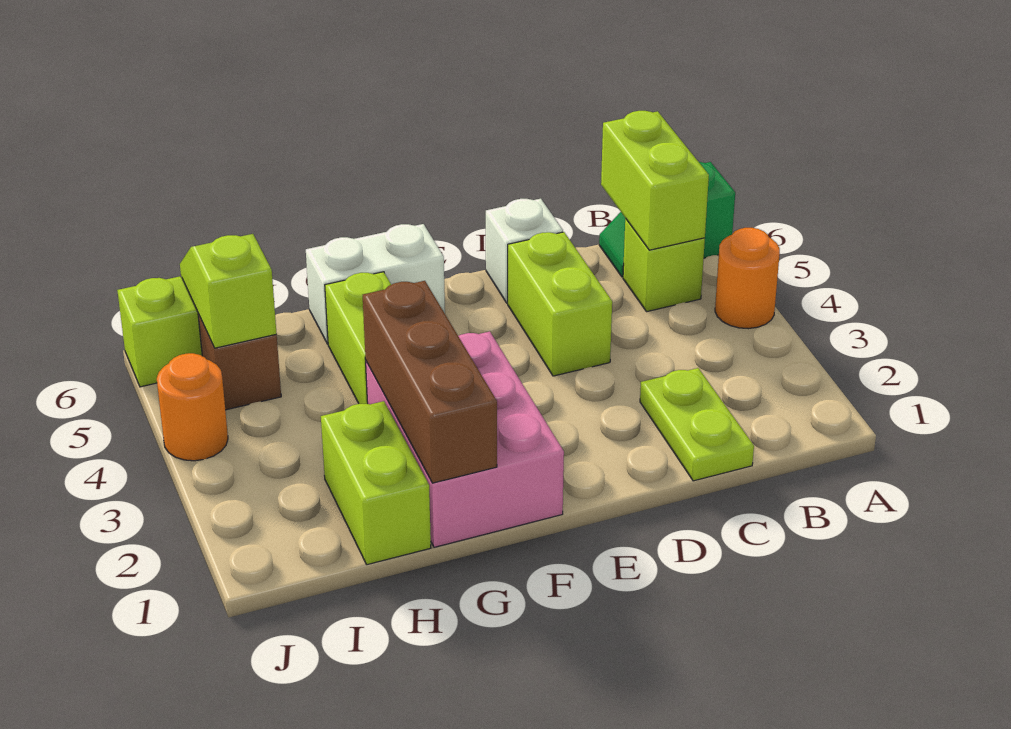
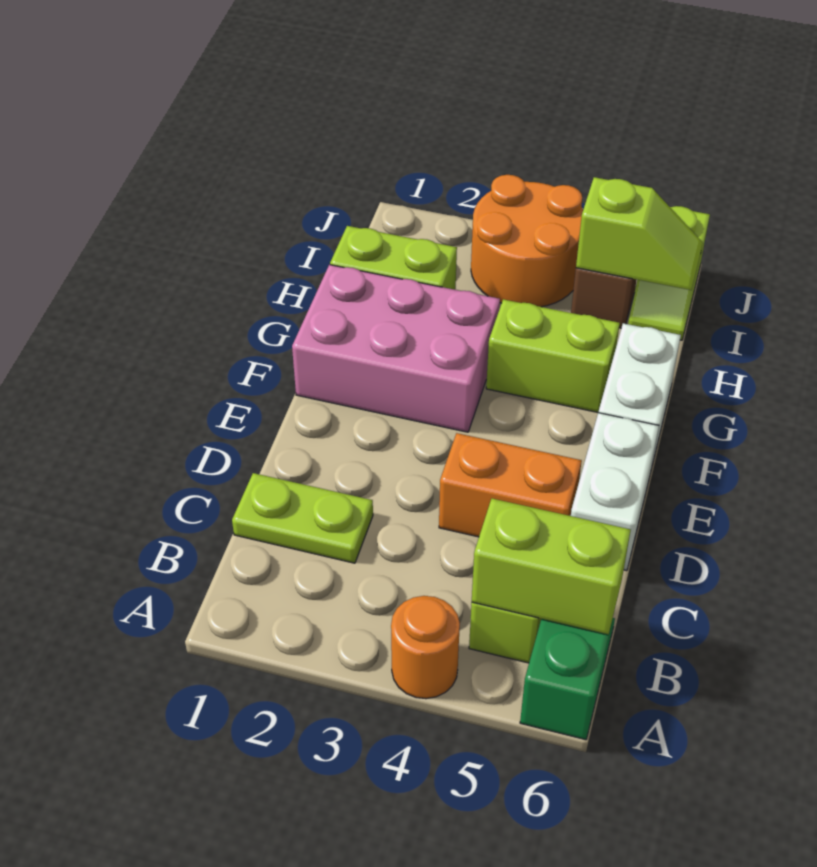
lime brick D4:D5 level 1 -> orange brick D4:D5 level 1
white brick D6 level 1 -> white brick D6:E6 level 1
brown brick G1:G3 level 2 -> none
orange round brick J4 level 1 -> orange round brick I3:J4 level 1

